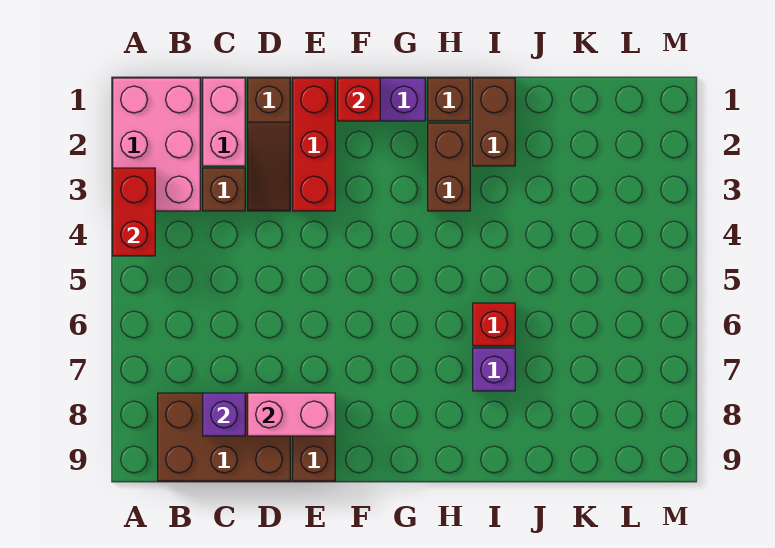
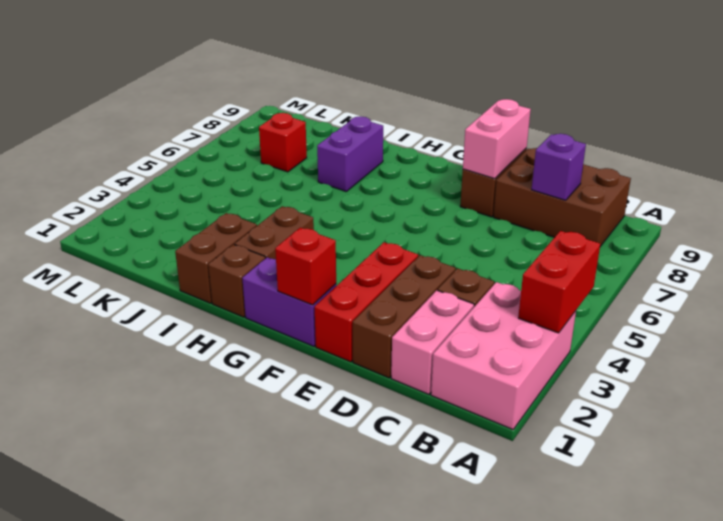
brown slope D1:D3 level 1 top 1 -> brown brick D1:D3 level 1
pink brick D8:E8 level 2 -> pink brick E8:E9 level 2
red brick I6 level 1 -> red brick K7 level 1
purple brick I7 level 1 -> purple brick I7:I8 level 1

